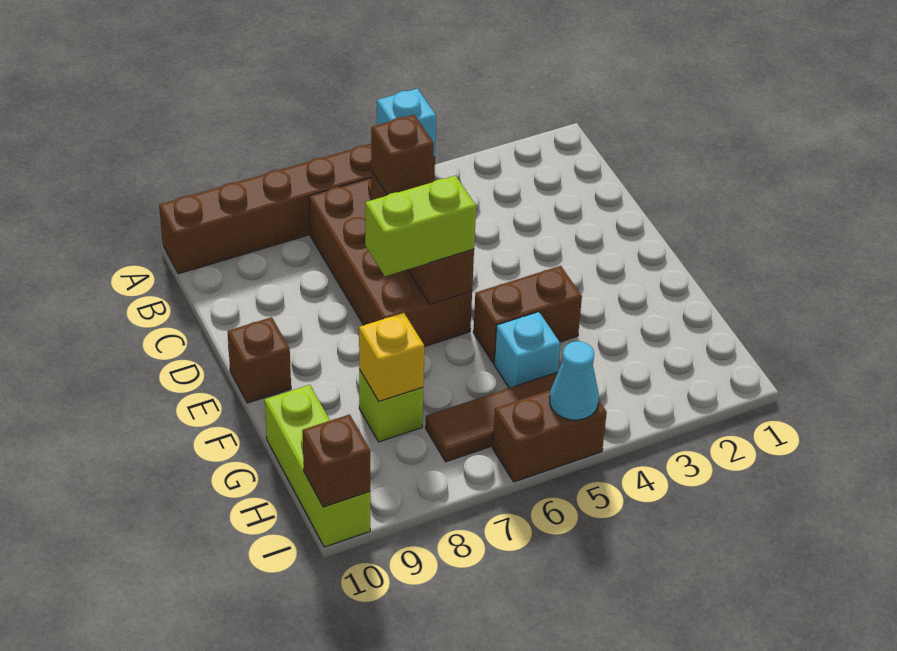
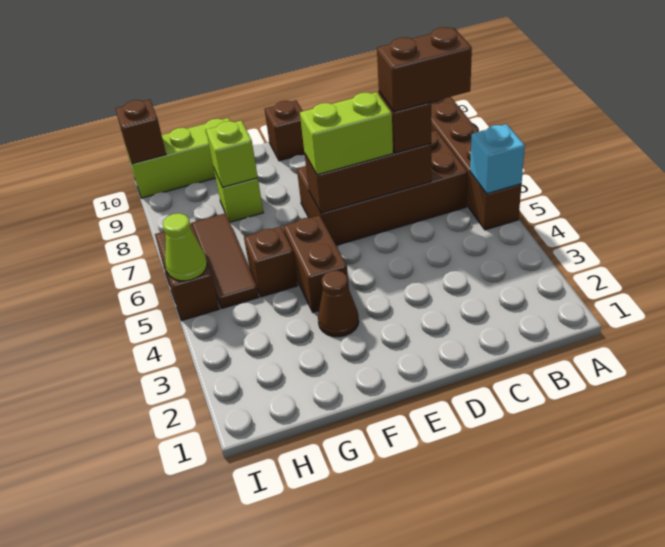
none -> brown brick B6:C6 level 4
lime brick E6:E7 level 3 -> lime brick D6:E6 level 3
none -> brown cone F3 level 1
cyan brick G5 level 1 -> brown brick G5 level 1
yellow brick G8 level 2 -> lime brick G8 level 2
cyan cone I5 level 2 -> lime cone I5 level 2

